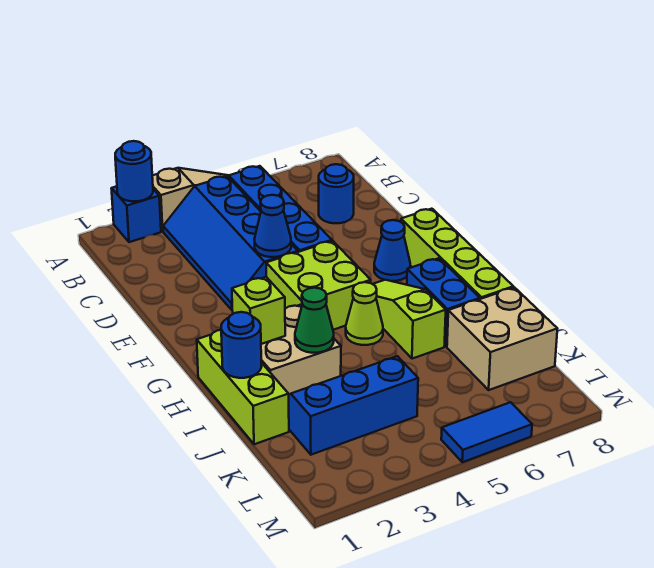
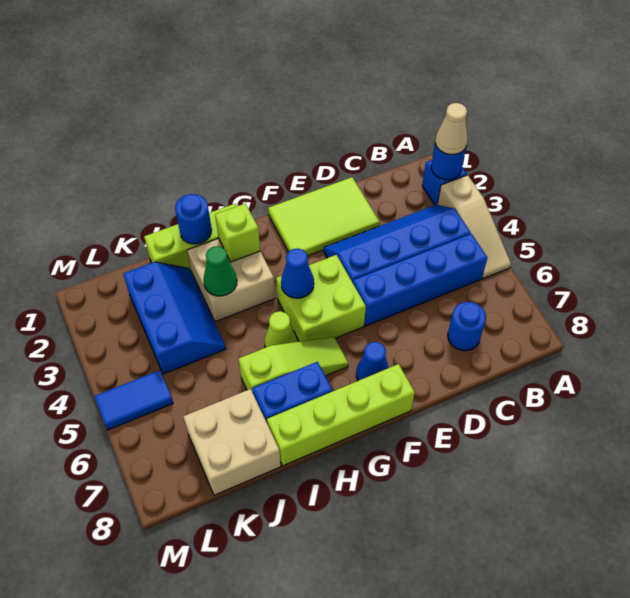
none -> tan cone A2 level 3
none -> lime tile D1:F2 level 1
blue cone E4 level 2 -> blue cone G4 level 2
blue tile M5:M6 level 1 -> blue tile L5:M5 level 1

